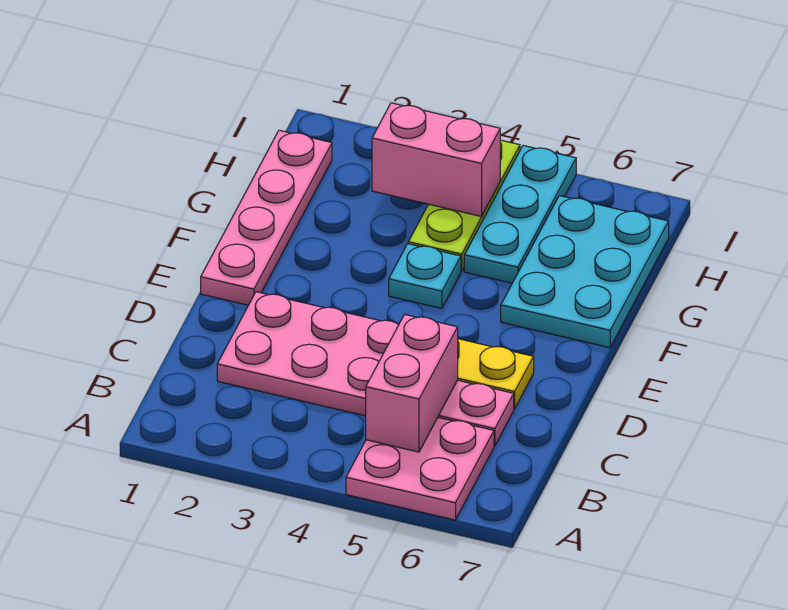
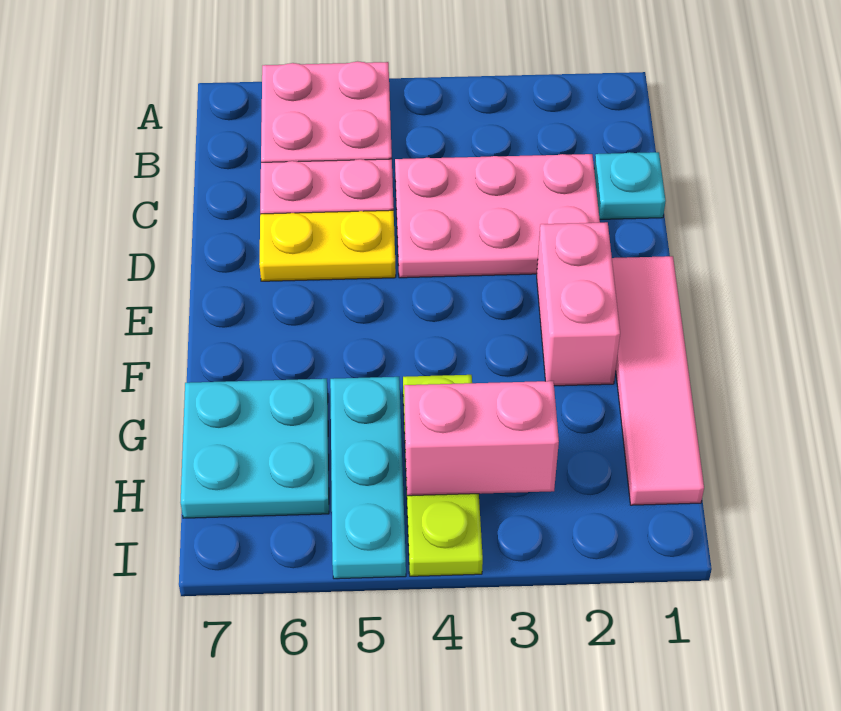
pink brick B5:C5 level 2 -> pink brick E2:F2 level 1
pink plate E1:H1 level 1 -> pink tile E1:H1 level 1
cyan plate F4 level 1 -> cyan plate C1 level 1
cyan plate F6:H7 level 1 -> cyan plate G6:H7 level 1

